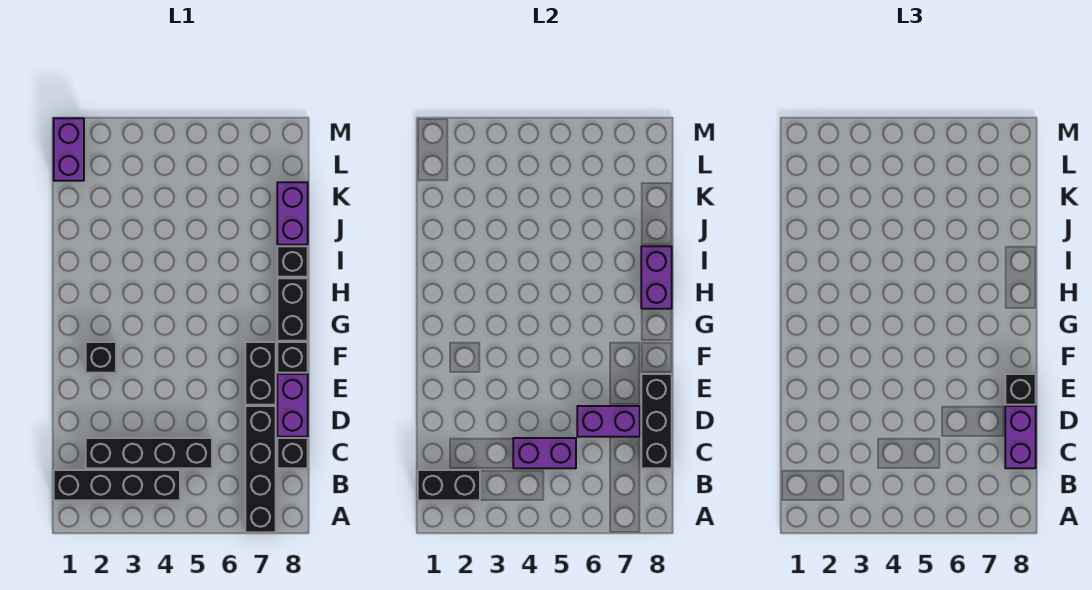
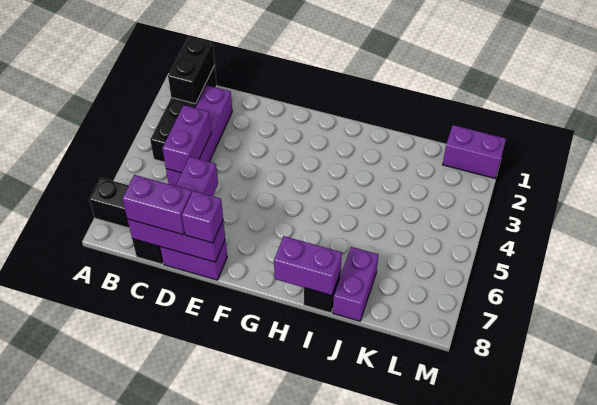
black brick C2:C5 level 1 -> purple brick C2:C5 level 1
black brick C8:E8 level 2 -> purple brick C8:E8 level 2
black brick E7:F7 level 1 -> none
black brick E8 level 3 -> purple brick E8 level 3
black brick F2 level 1 -> none
black brick F8 level 1 -> none
black brick G8:H8 level 1 -> none
purple brick J8:K8 level 1 -> purple brick J7:J8 level 1

